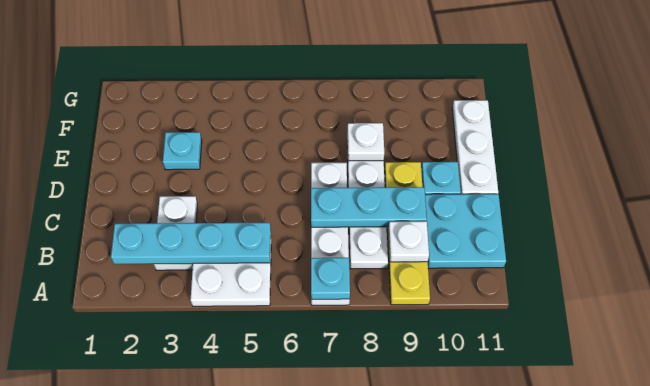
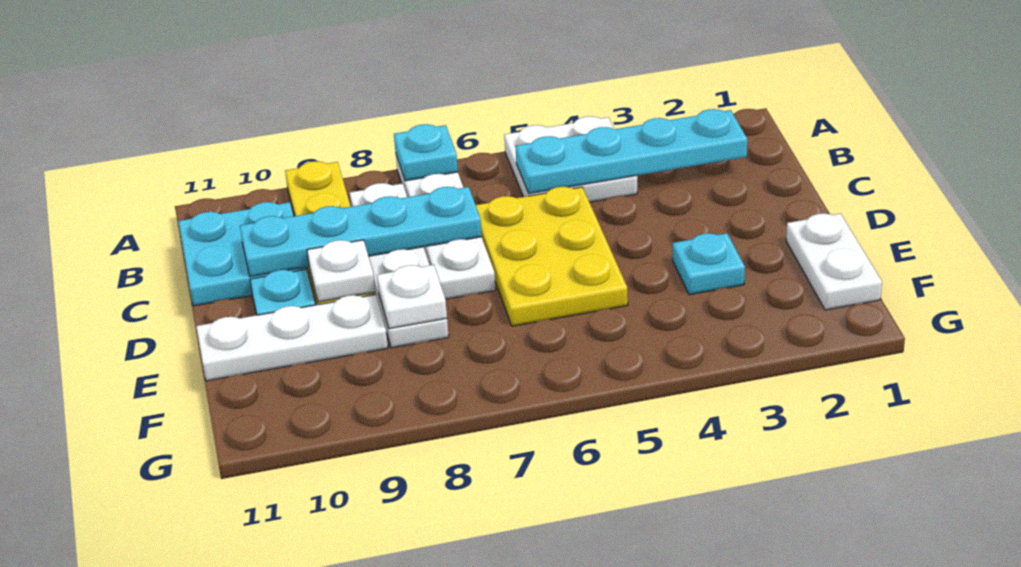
white plate B3:C3 level 1 -> white plate E1:F1 level 1
white plate B9 level 2 -> white plate D9 level 2
none -> yellow plate C5:E6 level 1
cyan plate C7:C9 level 2 -> cyan plate C7:C10 level 2
white plate D11:F11 level 1 -> white plate E9:E11 level 1

